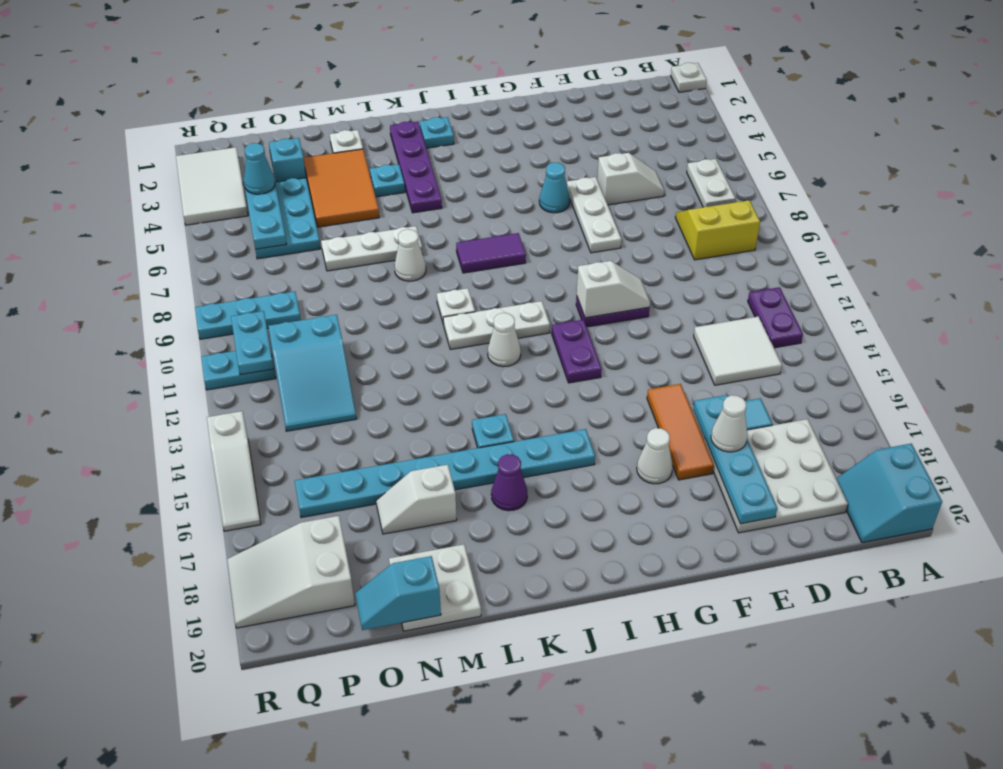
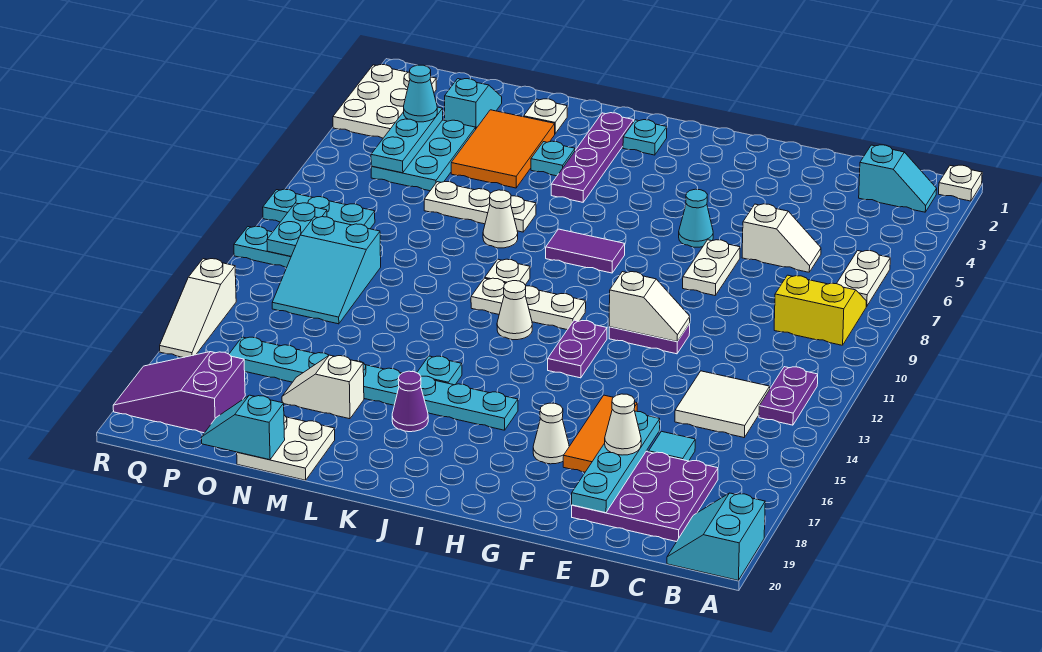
none -> cyan slope B2:C2 level 1 top C
white plate C17:E19 level 1 -> purple plate C17:E19 level 1
white plate F6:F8 level 1 -> white plate F7:F8 level 1
white slope P18:R19 level 1 top P -> purple slope P18:R19 level 1 top P
white tile Q2:R4 level 1 -> white plate Q2:R4 level 1

